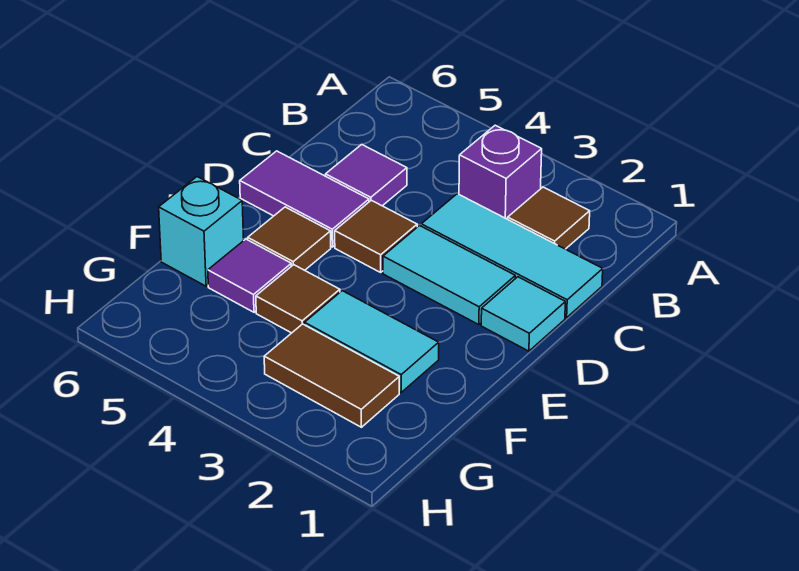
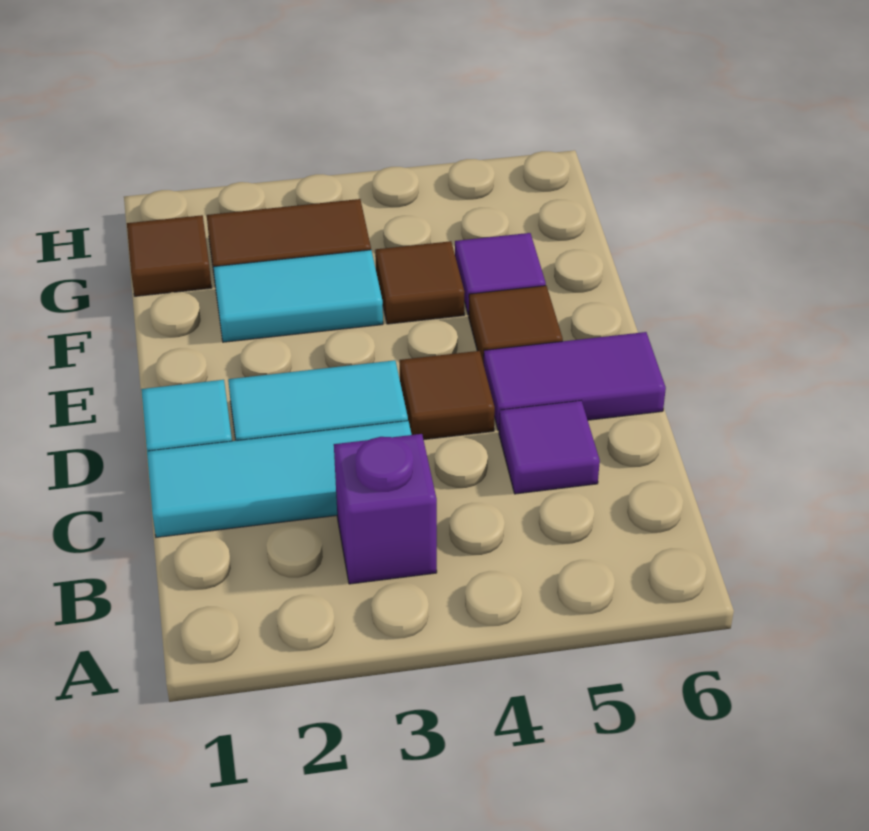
brown tile B2 level 1 -> brown tile G1 level 1
cyan brick F6 level 1 -> none

